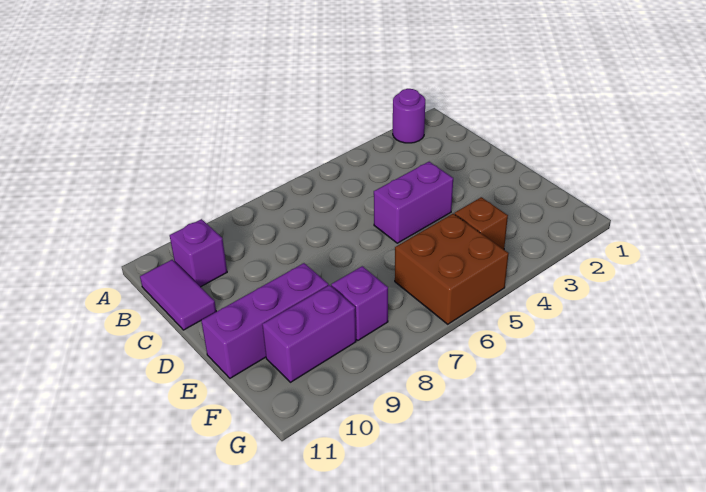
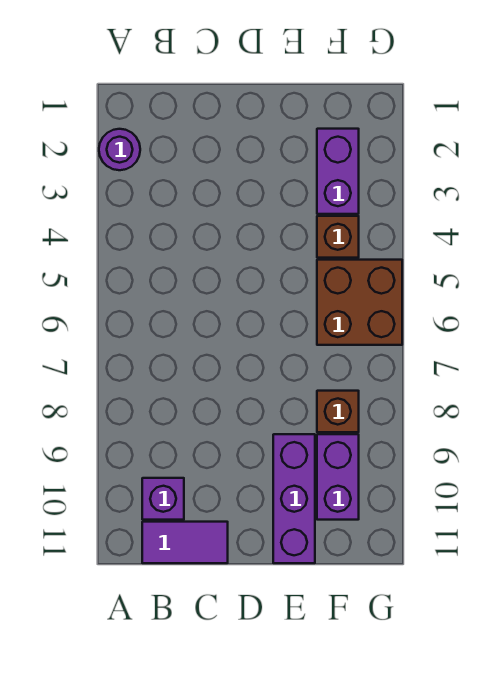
purple brick D4:D5 level 1 -> purple brick F2:F3 level 1
purple brick F8 level 1 -> brown brick F8 level 1

